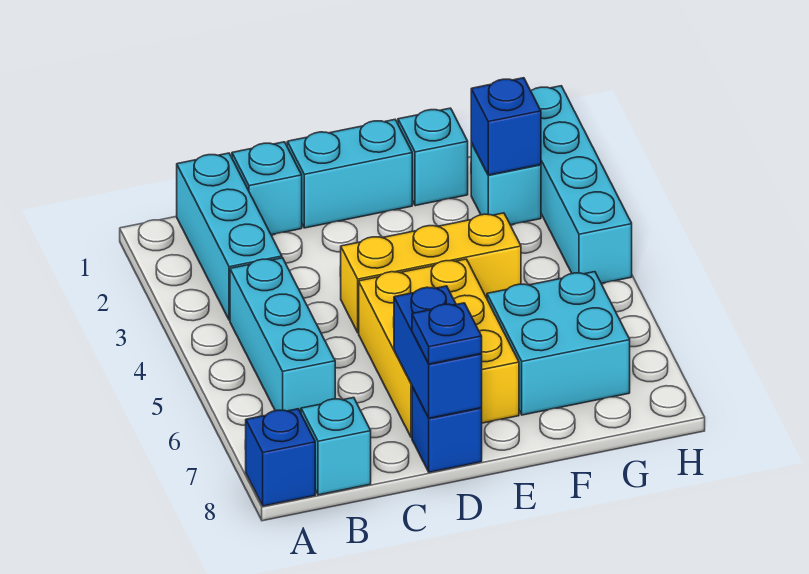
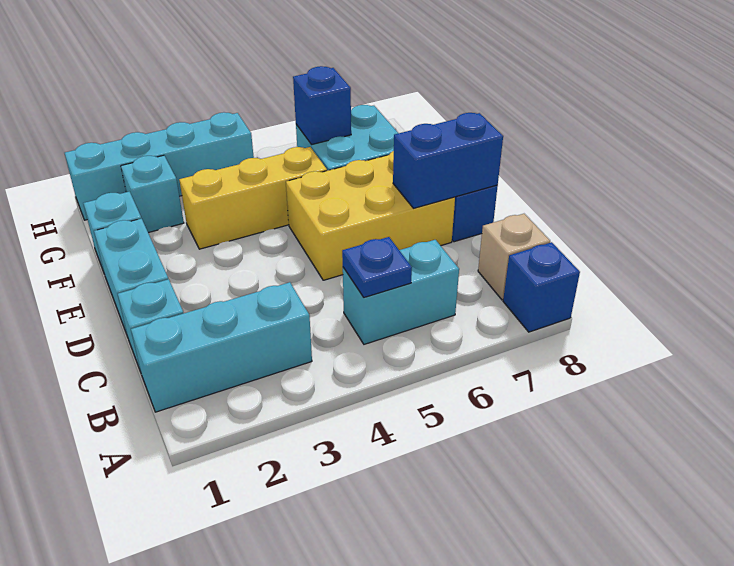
cyan brick B4:B6 level 1 -> cyan brick B5:B6 level 1
cyan brick B8 level 1 -> tan brick B8 level 1
yellow brick D4:F4 level 1 -> yellow brick F3:F5 level 1
blue plate D8 level 3 -> blue plate B5 level 2
blue brick G2 level 2 -> blue brick G6 level 2

